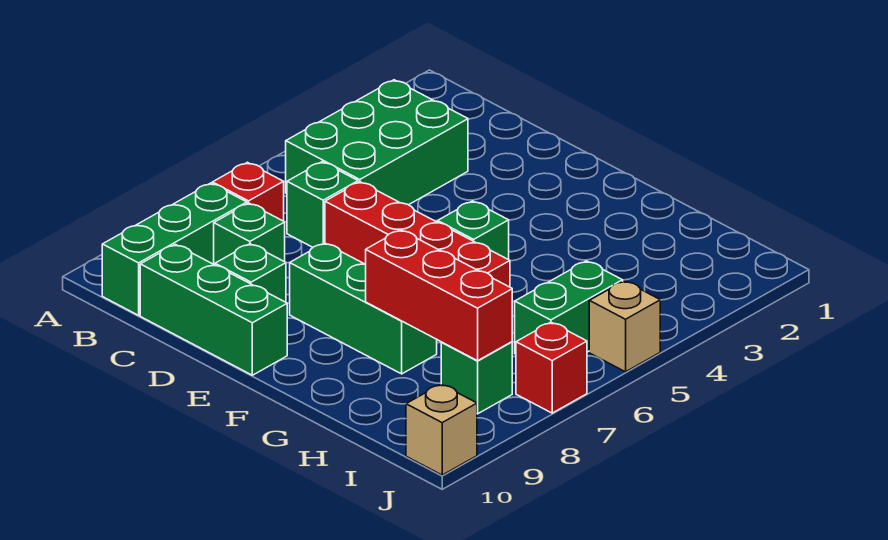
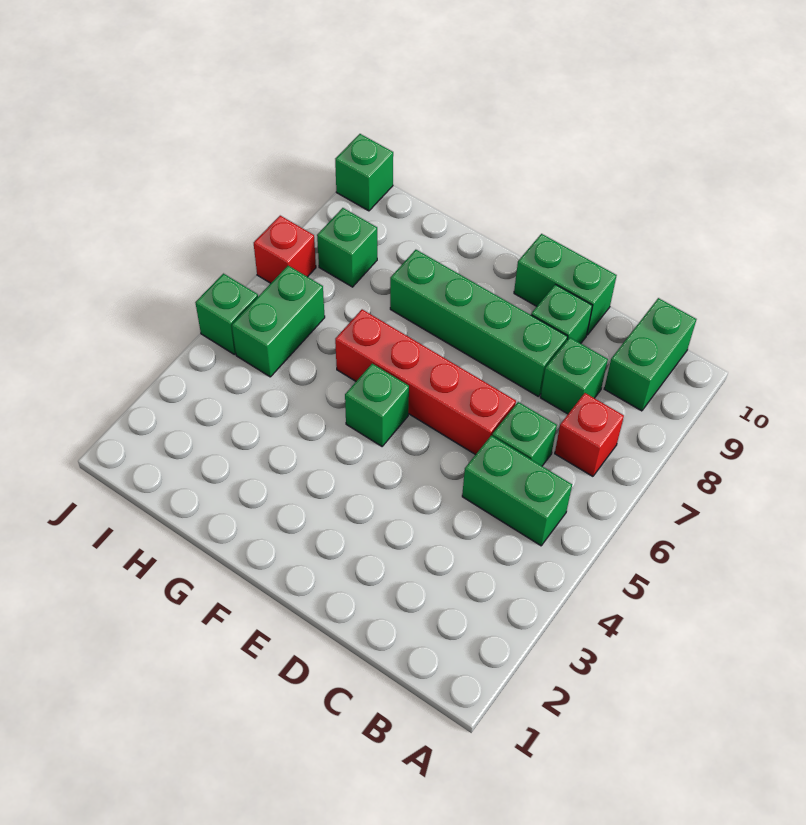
green brick B3:C5 level 1 -> green brick B5:C5 level 1
green brick B8:B10 level 1 -> green brick B9:B10 level 1
green brick C10:E10 level 1 -> green brick D10:E10 level 1
green brick E8:G8 level 1 -> green brick D8:G8 level 1
red brick G8:I8 level 2 -> none
tan brick J5 level 1 -> green brick J5 level 1
tan brick J10 level 1 -> green brick J10 level 1

